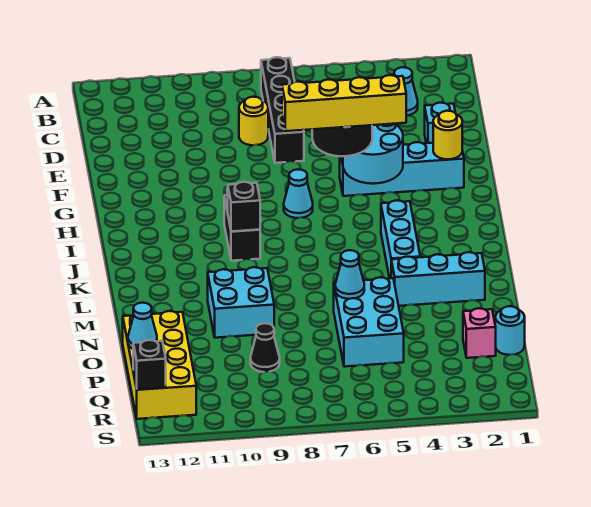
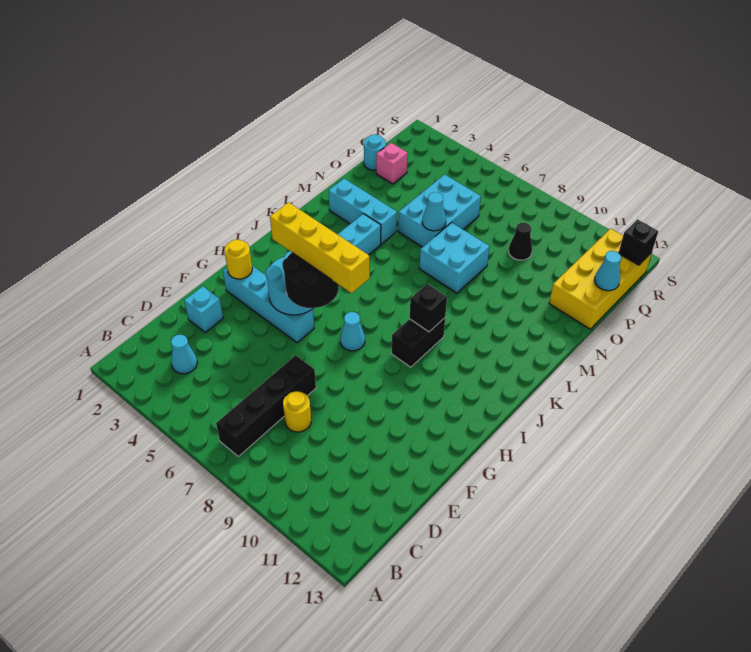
cyan brick M9:N10 level 1 -> cyan brick M7:N8 level 1

